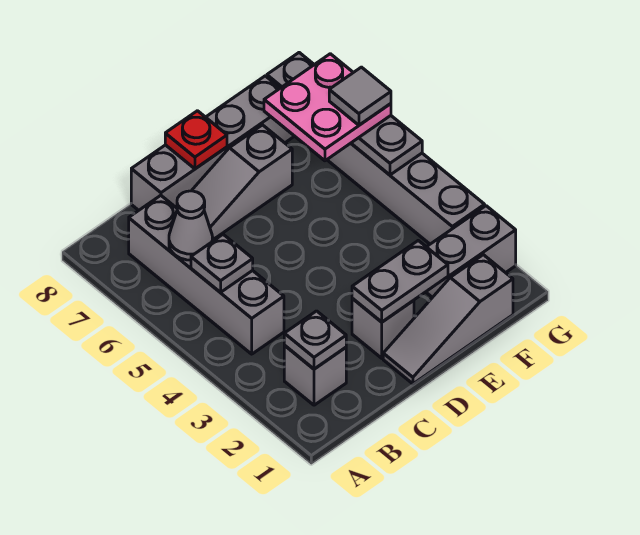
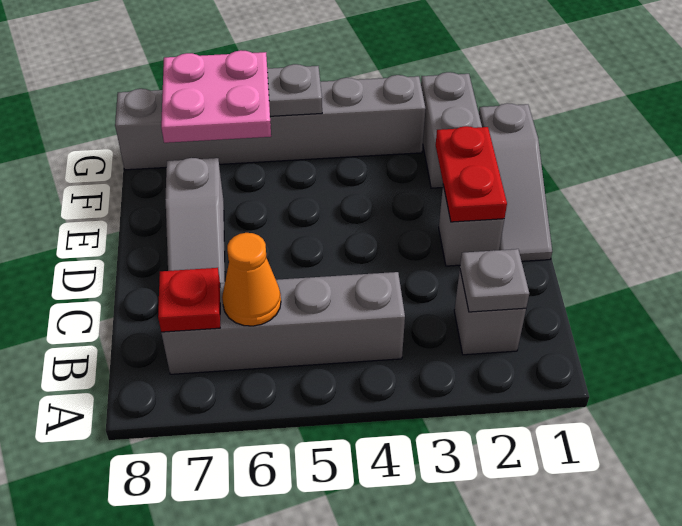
grey plate B5 level 2 -> none
grey cone B6 level 2 -> orange cone B6 level 2
grey brick C8:F8 level 1 -> none
grey plate D2:E2 level 2 -> red plate D2:E2 level 2
red plate D8 level 2 -> red plate B7 level 2
grey tile G6 level 4 -> none

